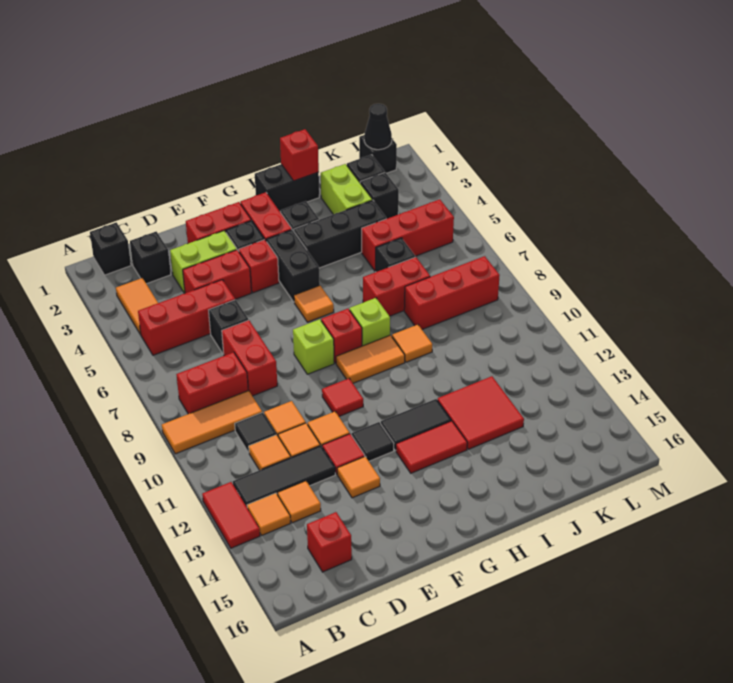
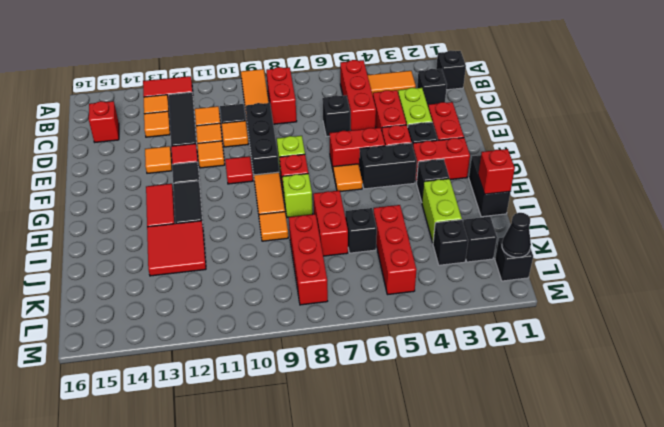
red brick D7:D8 level 1 -> red brick F5:F6 level 1
black brick H4:J4 level 1 -> black brick D9:F9 level 1
lime brick J2:J3 level 1 -> lime brick I3:J3 level 1

